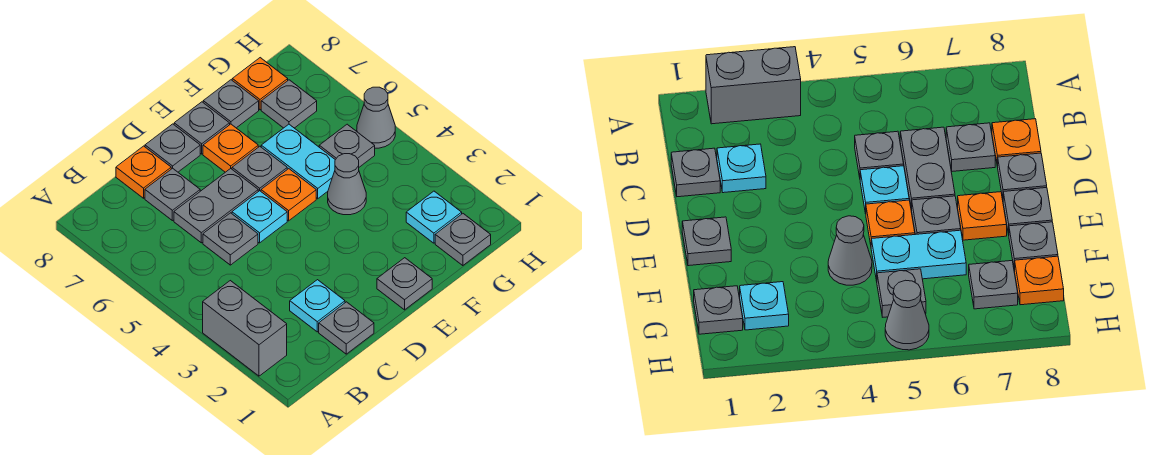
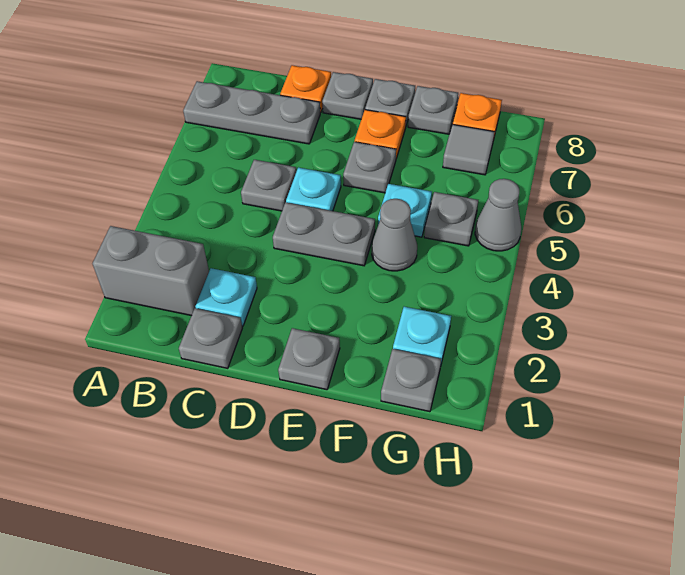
grey brick A2:A3 level 1 -> grey brick A2:B2 level 1
grey plate C6:D6 level 1 -> grey plate D4:E4 level 1
grey plate C7 level 1 -> grey plate A7:C7 level 1
orange plate E5 level 1 -> none
cyan plate F5:F6 level 1 -> cyan plate F5 level 1
grey plate G7 level 1 -> grey tile G7 level 1

